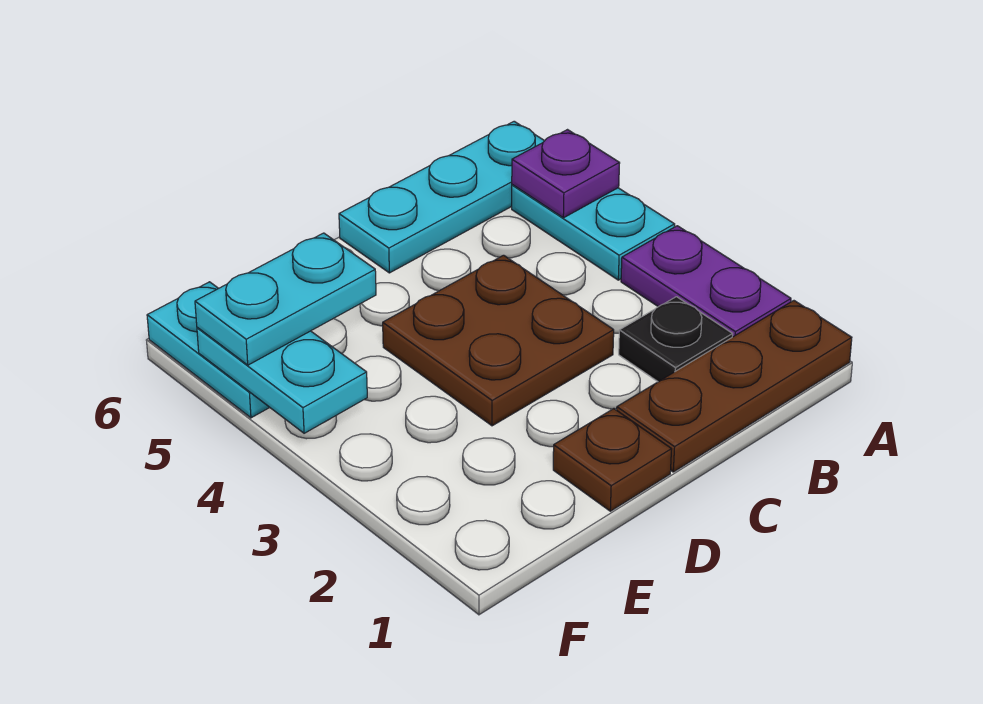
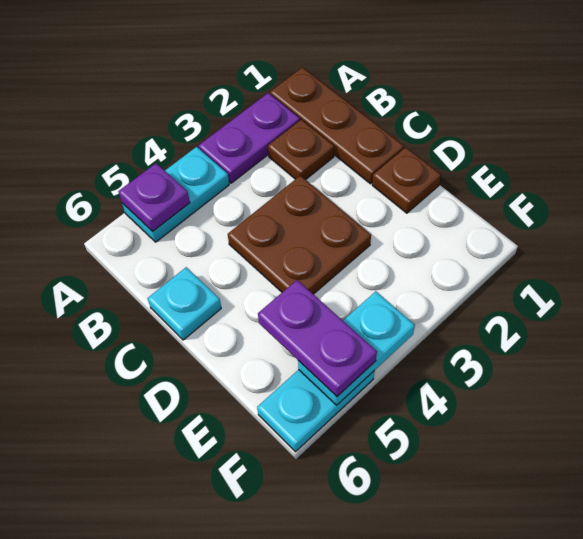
cyan plate A6:C6 level 1 -> cyan plate C6 level 1
black plate B2 level 1 -> brown plate B2 level 1
cyan plate E5:F5 level 3 -> purple plate E5:F5 level 3

